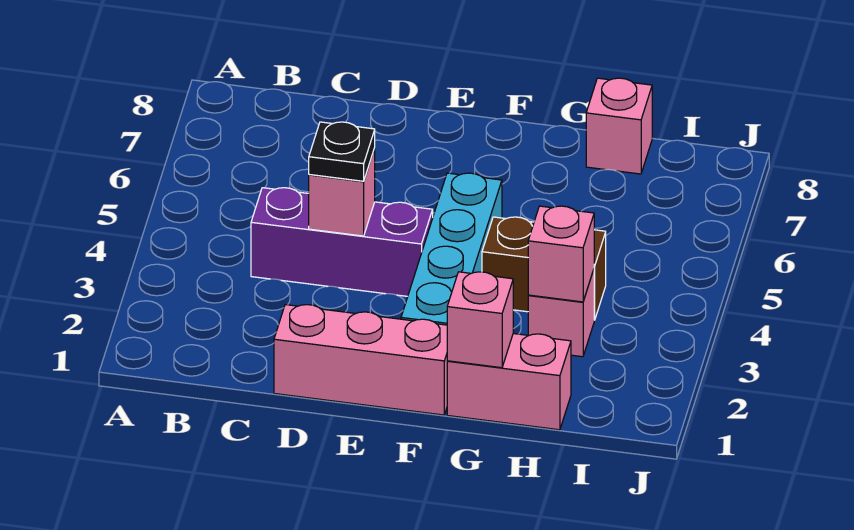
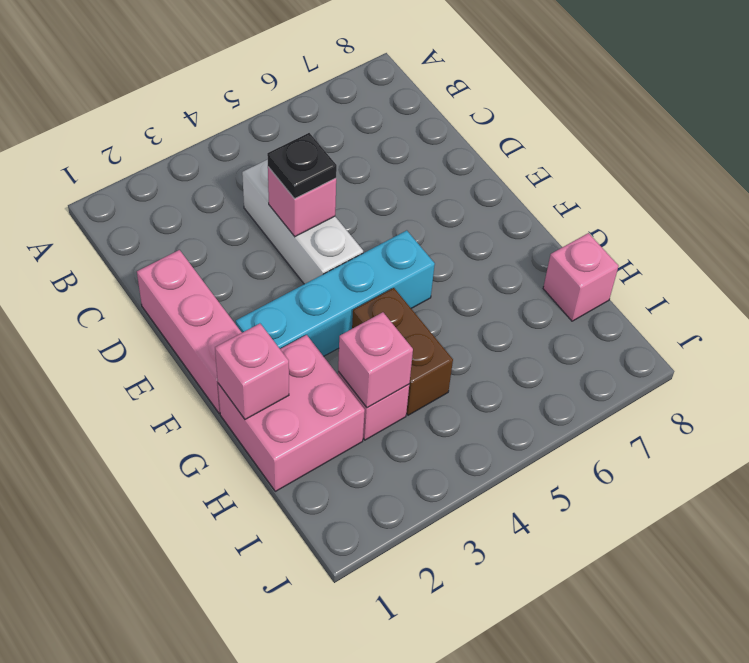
purple brick C4:E4 level 1 -> white brick C4:E4 level 1
pink brick G1:H1 level 1 -> pink brick G1:H2 level 1

